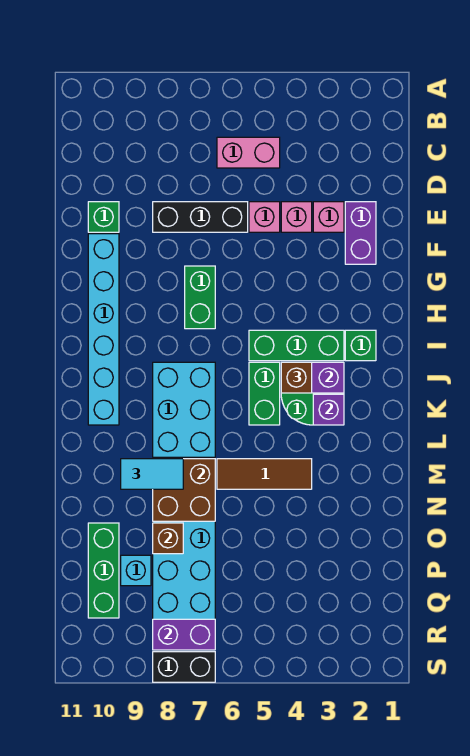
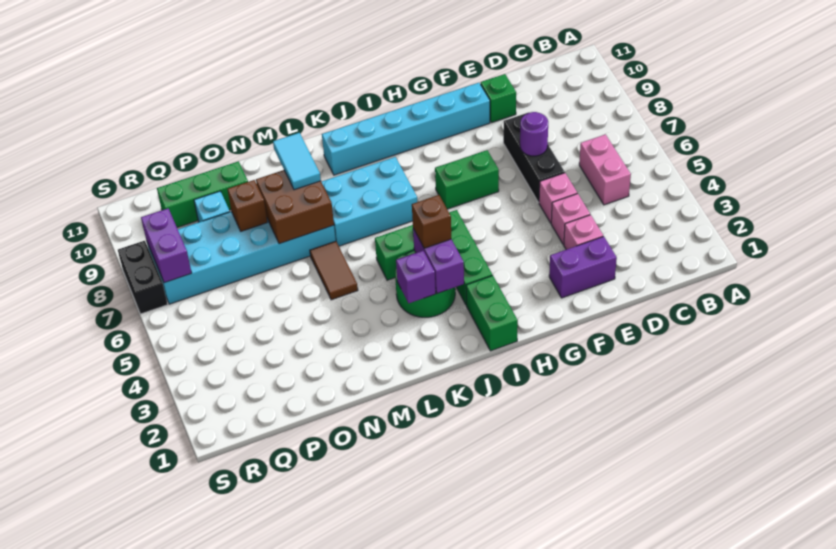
none -> purple round brick E7 level 2
green brick I2 level 1 -> green brick I1:I2 level 1
brown tile M4:M6 level 1 -> brown tile M5:M6 level 1

